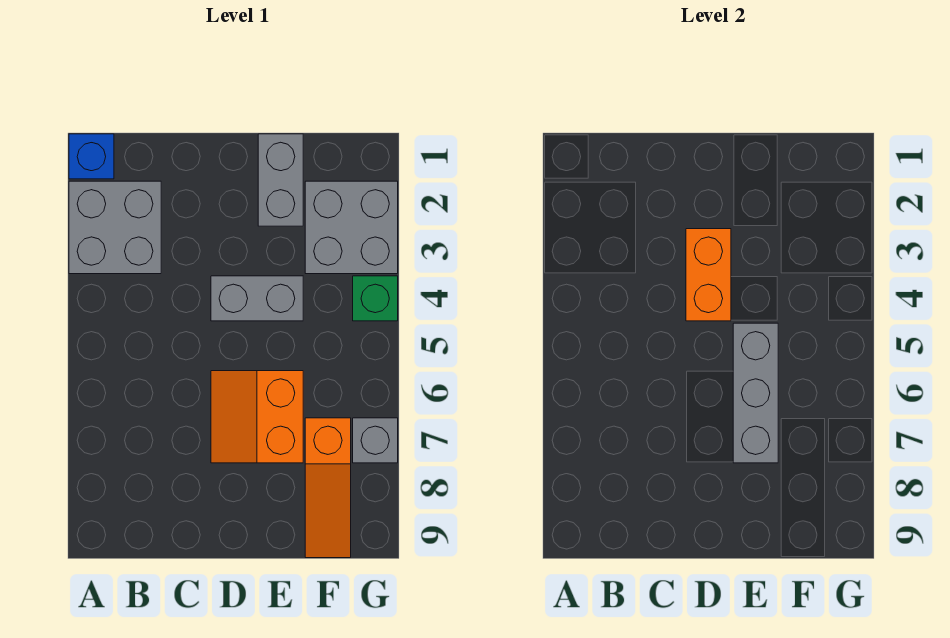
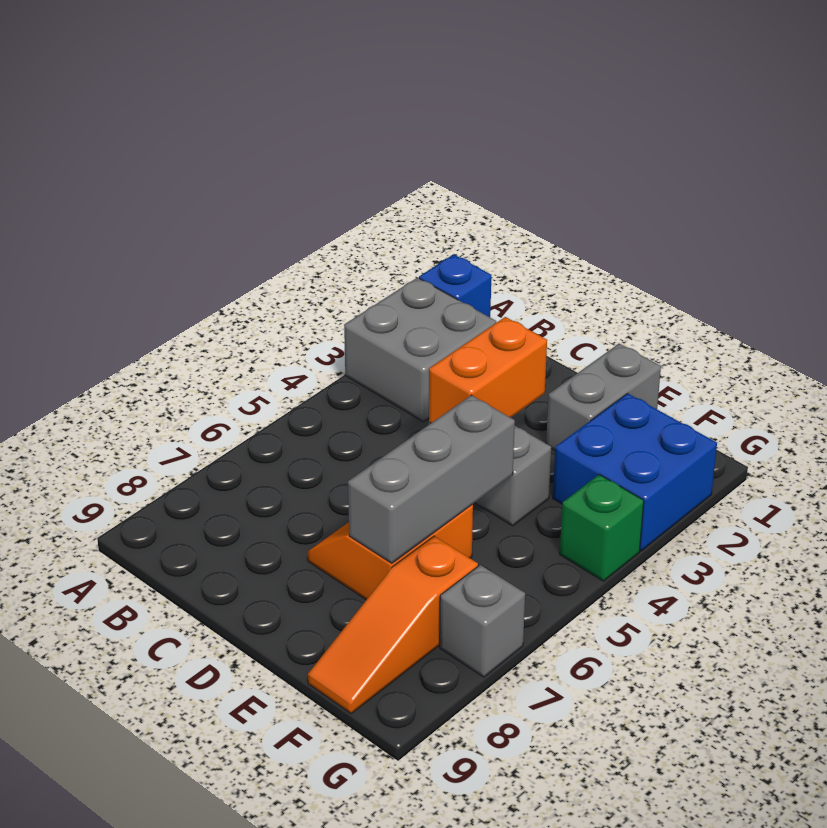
grey brick F2:G3 level 1 -> blue brick F2:G3 level 1

